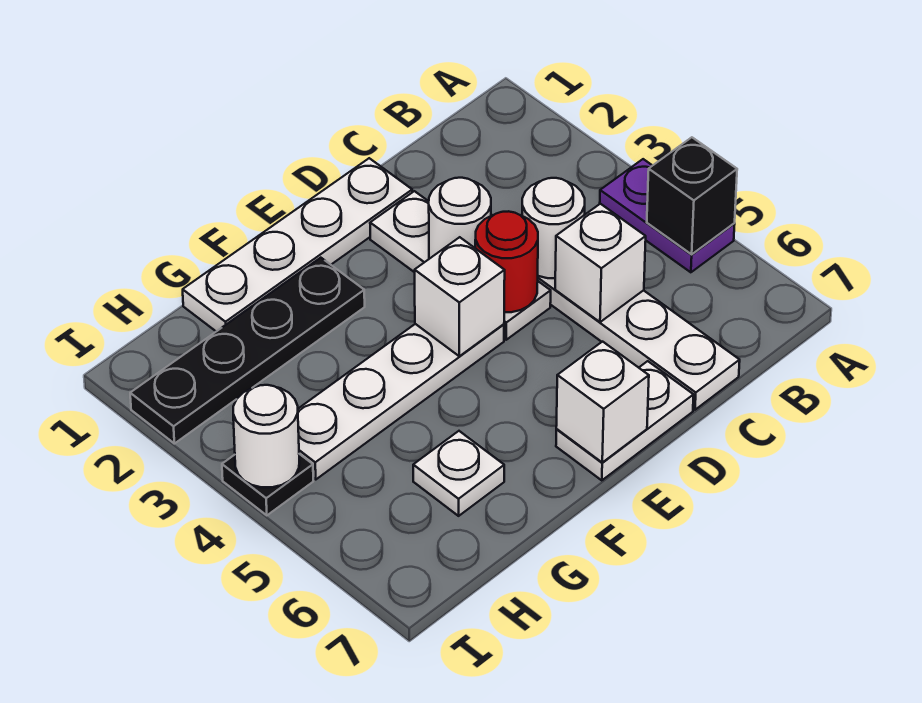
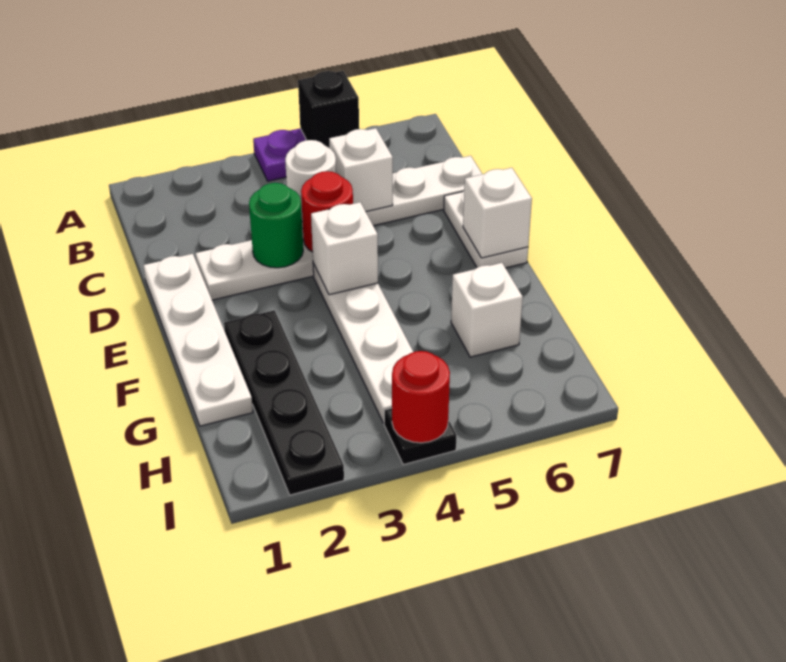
white round brick D3 level 2 -> green round brick D3 level 2
white plate G6 level 1 -> white brick G6 level 1
white round brick I4 level 2 -> red round brick I4 level 2

